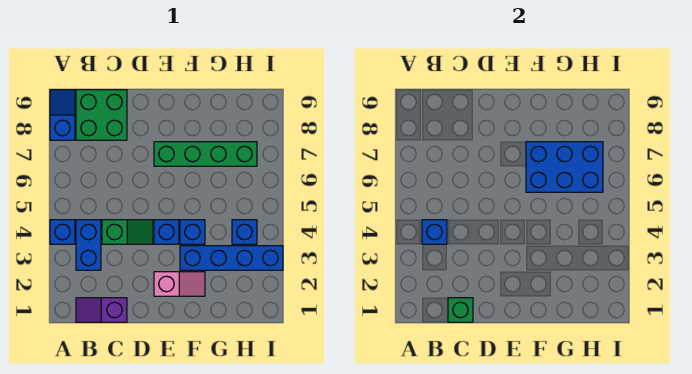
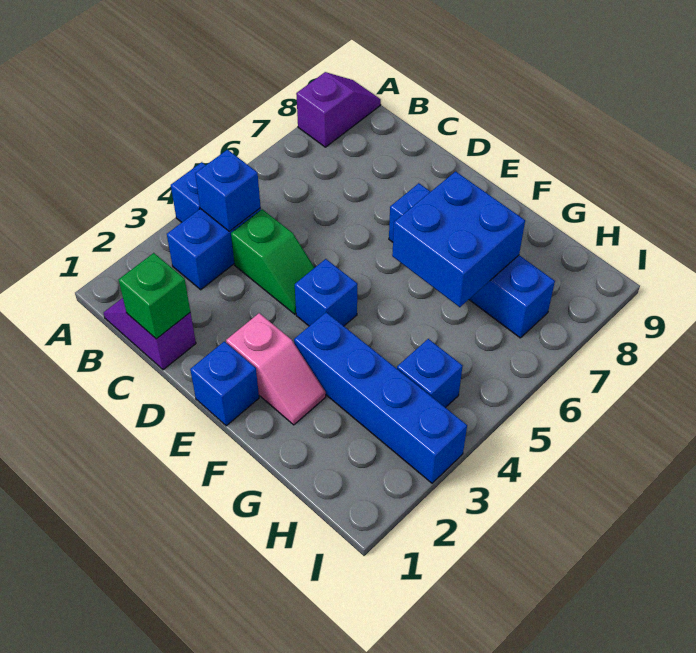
blue slope A8:A9 level 1 top 8 -> purple slope A8:A9 level 1 top 8
green brick B8:C9 level 1 -> none
green brick E7:H7 level 1 -> blue brick E7:H7 level 1
blue brick F4 level 1 -> blue brick E1 level 1
blue brick F6:H7 level 2 -> blue brick F6:G7 level 2

